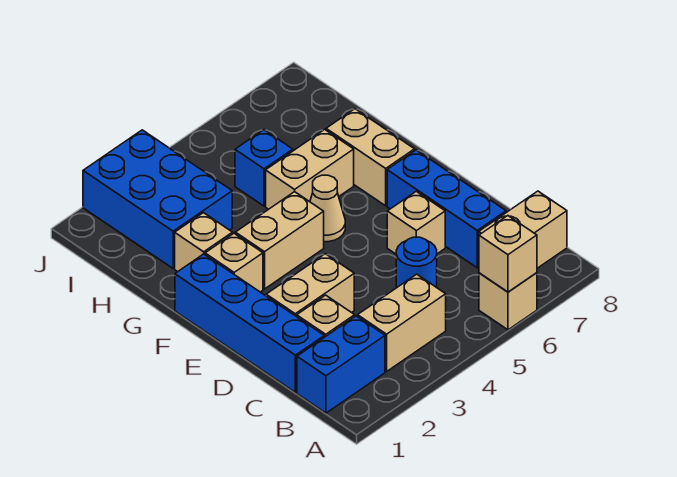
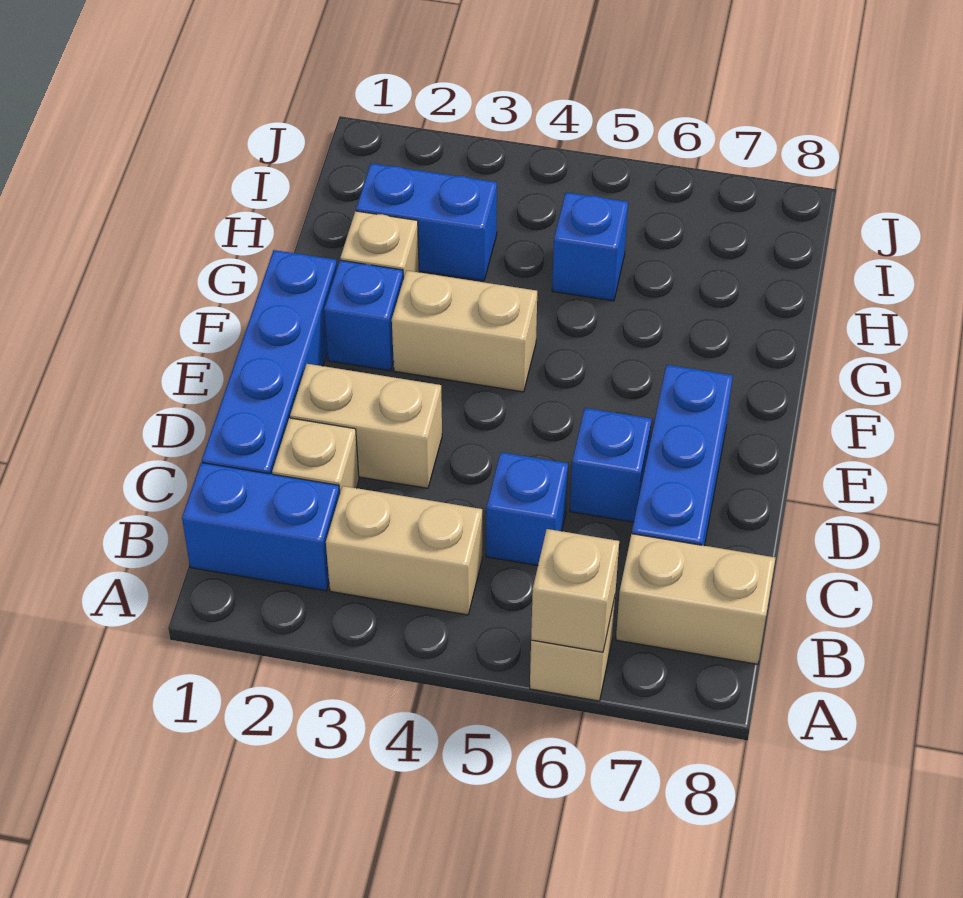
blue round brick C5 level 1 -> blue brick C5 level 1
tan brick D6 level 1 -> blue brick D6 level 1
tan brick F2 level 1 -> blue brick F2 level 1
tan cone F5 level 1 -> none
tan brick F7:G7 level 1 -> none
tan brick G5:G6 level 1 -> none
blue brick H2:J3 level 1 -> blue brick H2:H3 level 1

